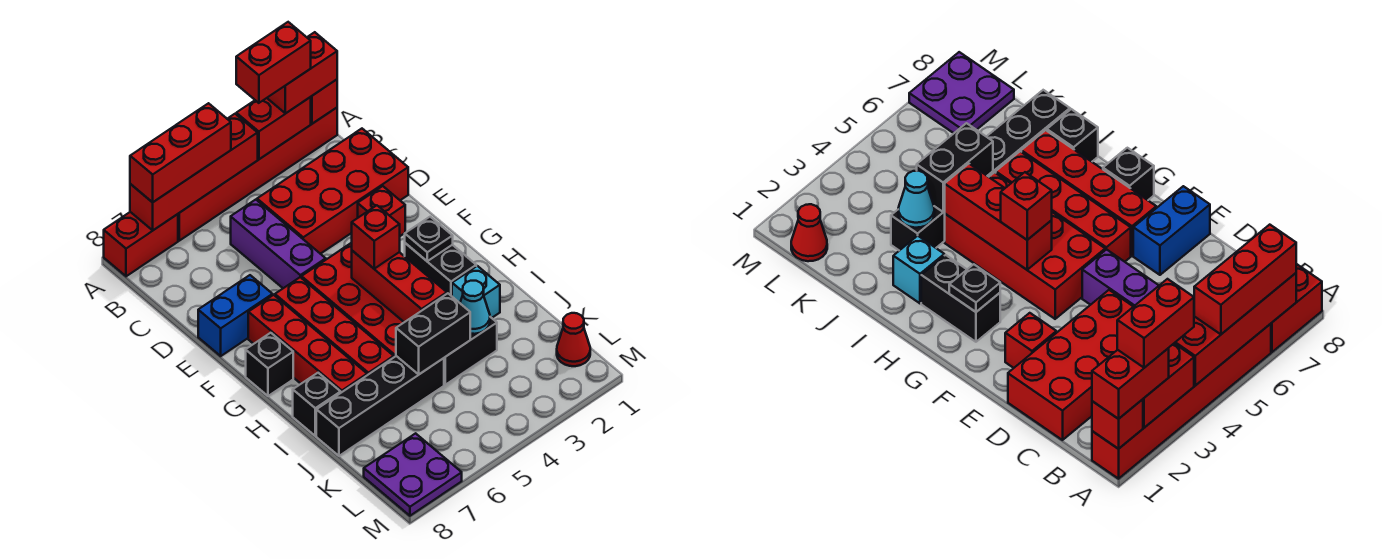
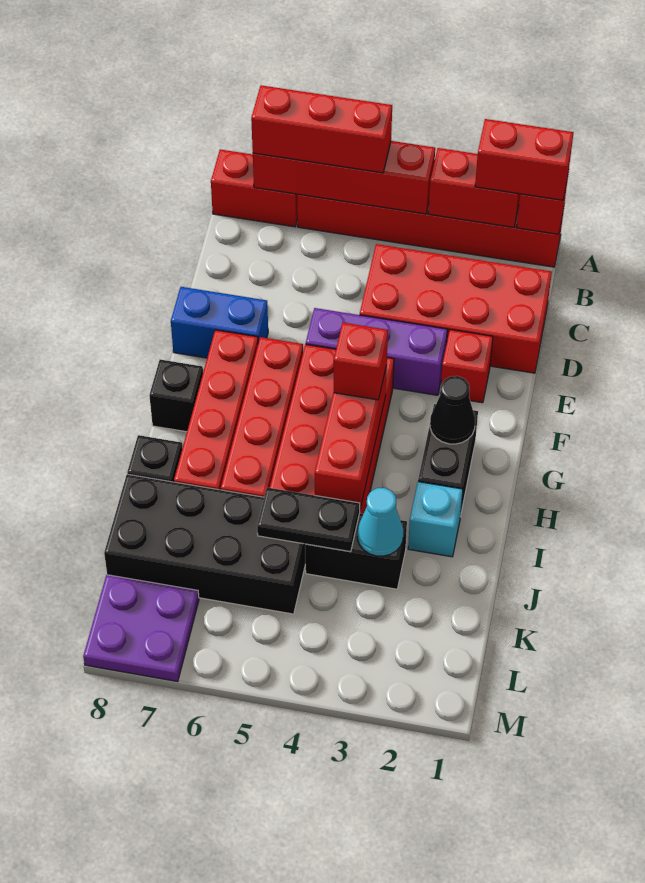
red brick A2:A3 level 4 -> none
purple brick C5:E5 level 1 -> purple brick E3:E5 level 1
black plate G2 level 2 -> black cone G2 level 2
black brick J4:J5 level 2 -> black plate J4:J5 level 2
black brick J5:J8 level 1 -> black brick J5:K8 level 1
red cone L1 level 1 -> none

